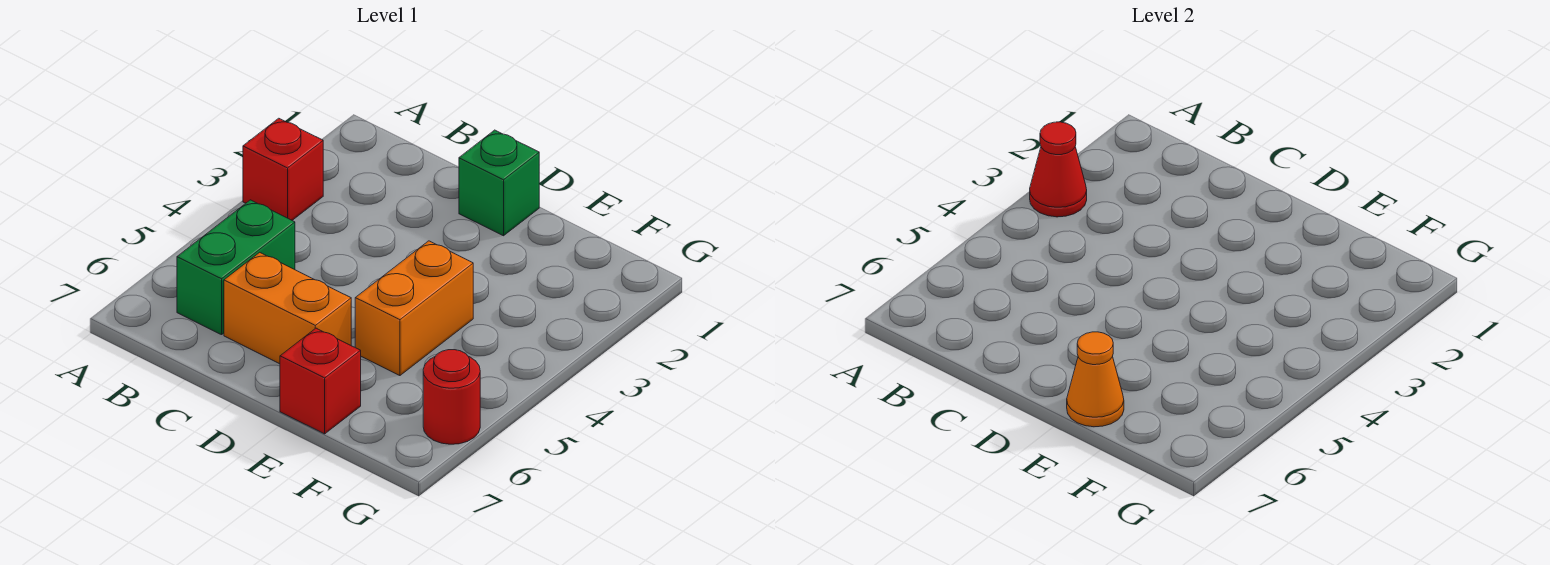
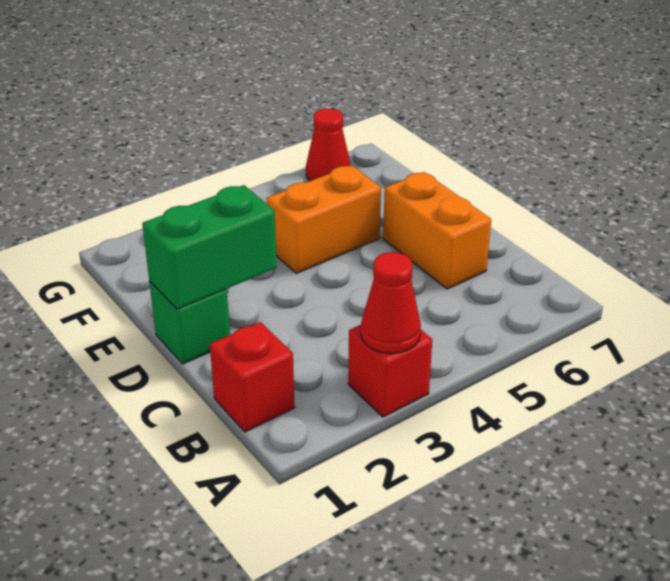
green brick B5:B6 level 1 -> green brick D1:D2 level 2
red brick E7 level 1 -> red brick B1 level 1
orange cone E7 level 2 -> none
red round brick G6 level 1 -> red cone G6 level 1

